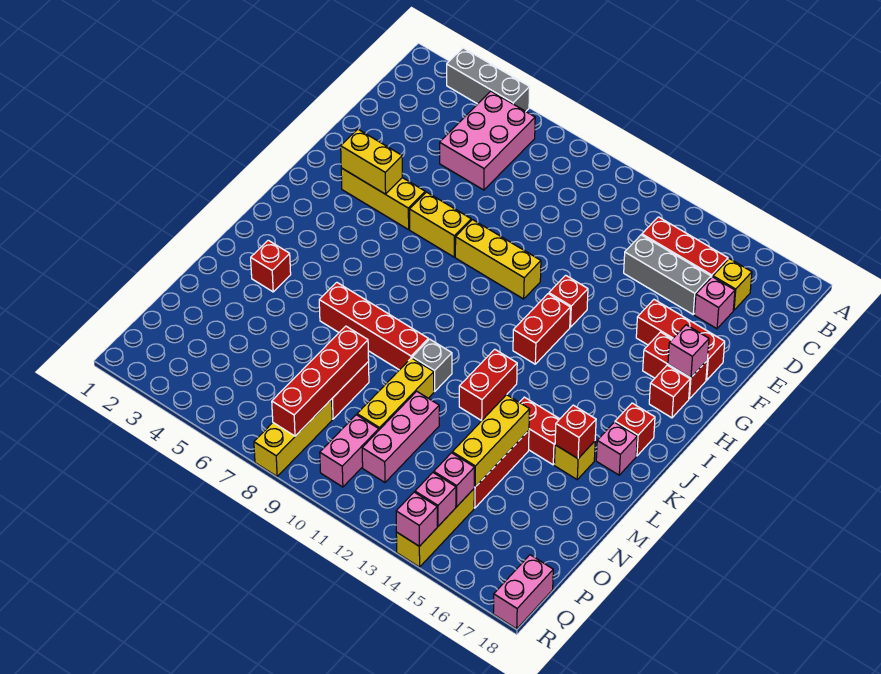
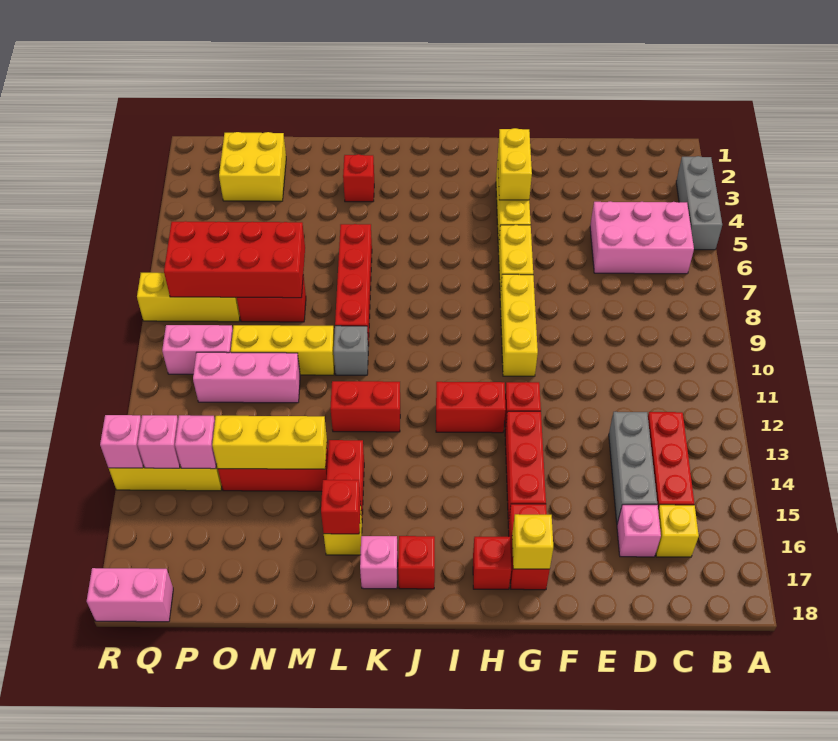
red brick F15:F17 level 1 -> red brick G13:G15 level 1
pink brick G17 level 2 -> yellow brick G17 level 2
red brick N8:Q8 level 2 -> red brick N7:Q8 level 2
none -> yellow brick O2:P3 level 1

